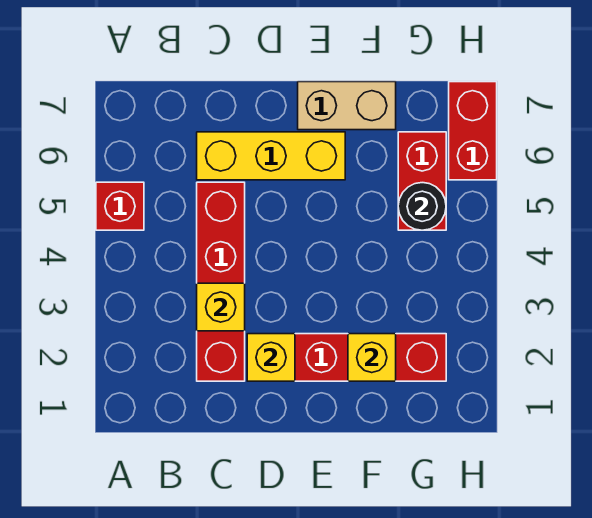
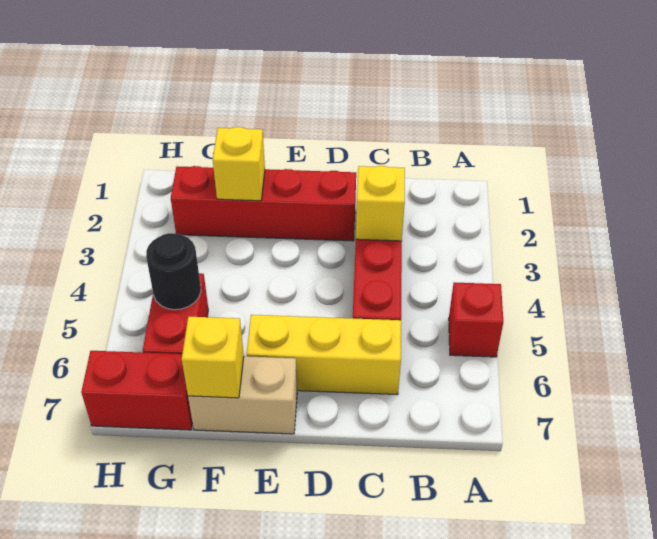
yellow brick D2 level 2 -> yellow brick F7 level 2
red brick H6:H7 level 1 -> red brick G7:H7 level 1

